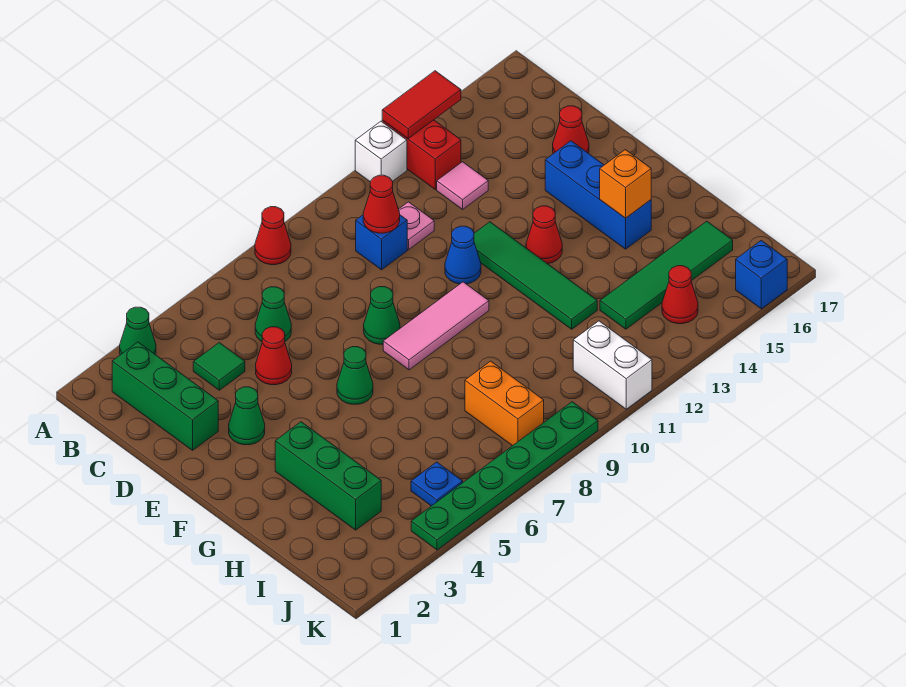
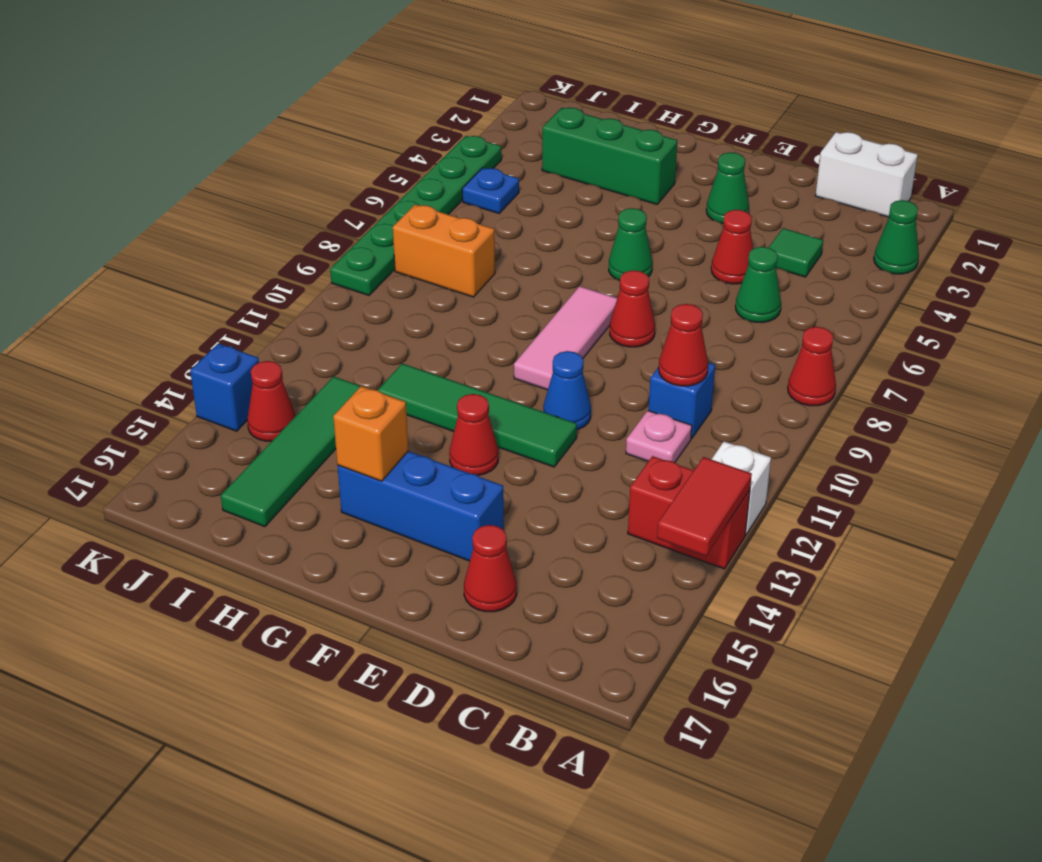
green brick B2:D2 level 1 -> none
pink tile C13 level 1 -> none
green cone E8 level 1 -> red cone E8 level 1
white brick J11:K11 level 1 -> white brick B1:C1 level 1
blue brick K16 level 1 -> blue brick K14 level 1

